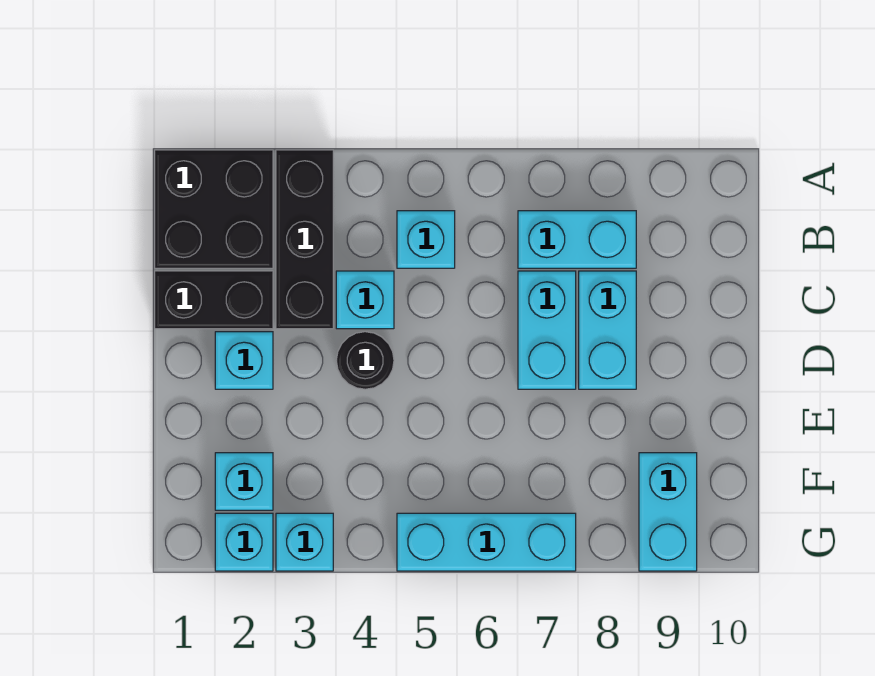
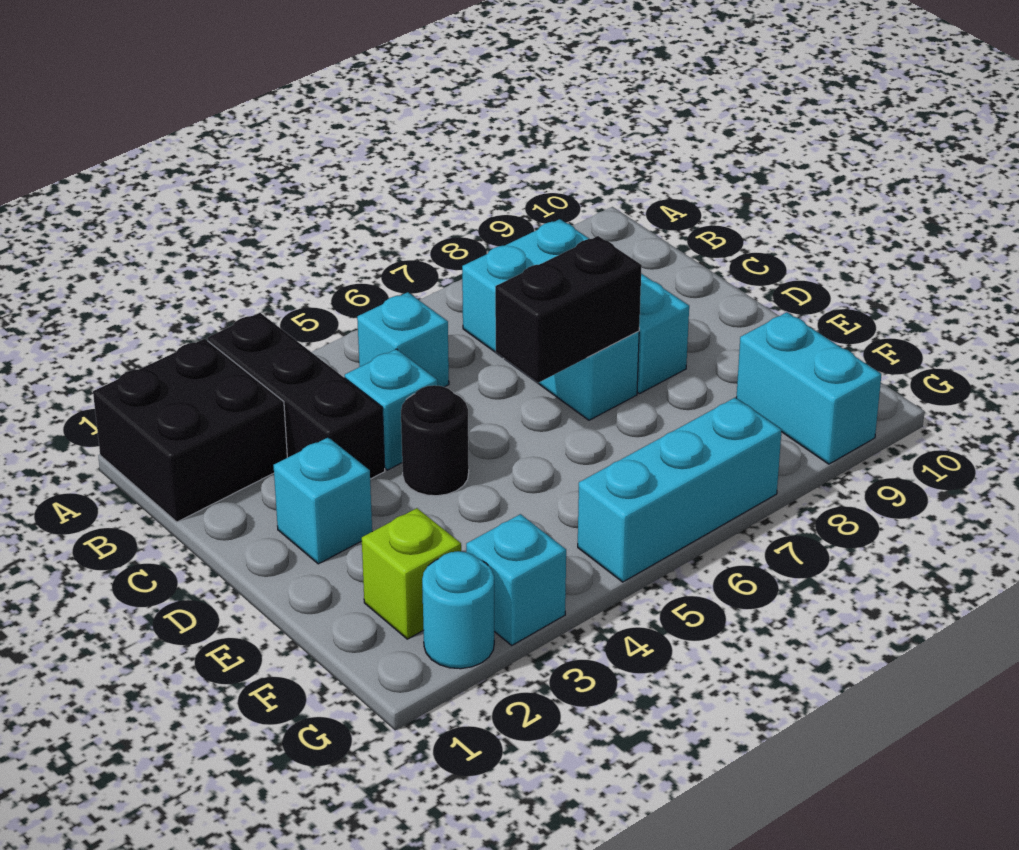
black brick C1:C2 level 1 -> black brick D6:D7 level 2
cyan brick F2 level 1 -> lime brick F2 level 1
cyan brick G2 level 1 -> cyan round brick G2 level 1

